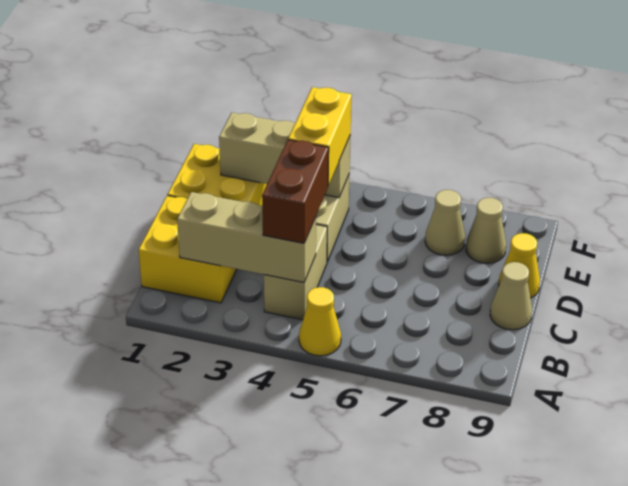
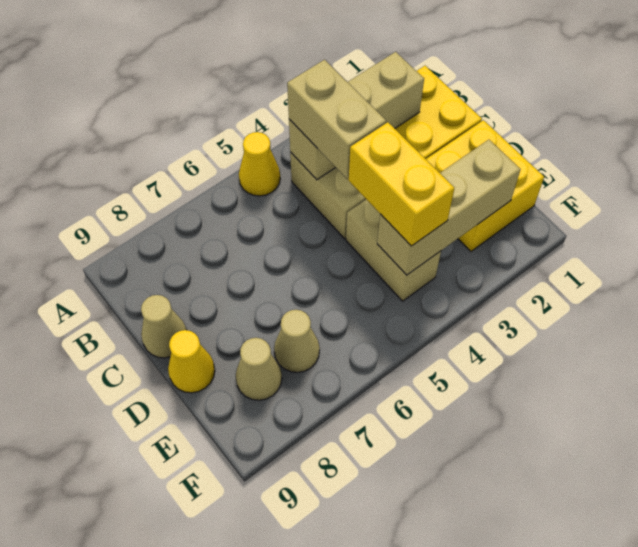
brown brick B4:C4 level 3 -> tan brick B4:C4 level 3

